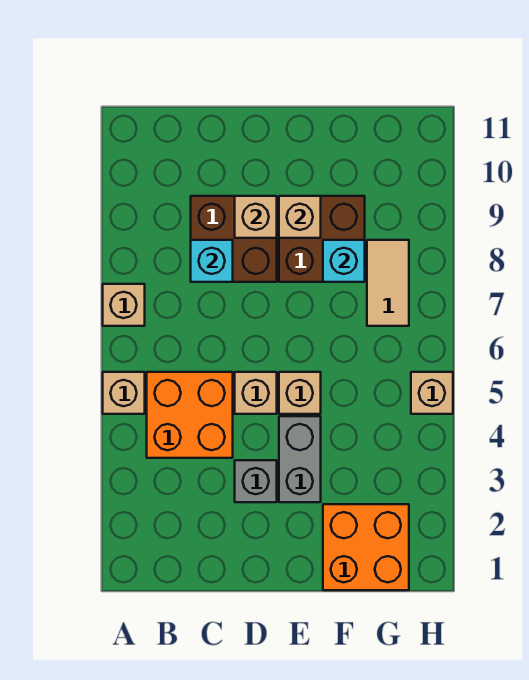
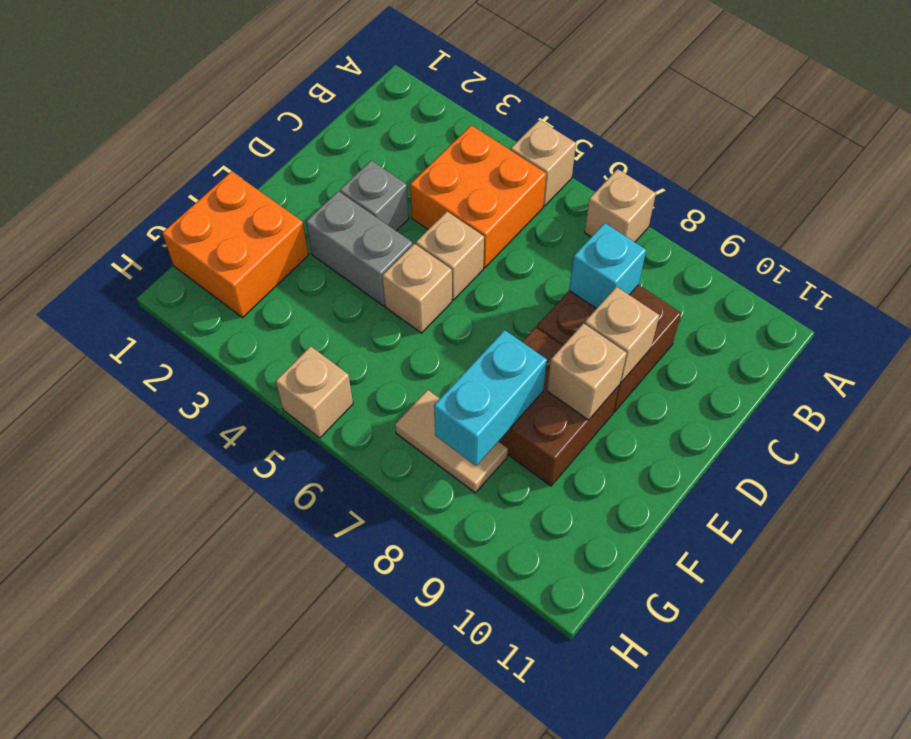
cyan brick F8 level 2 -> cyan brick F8:G8 level 2

